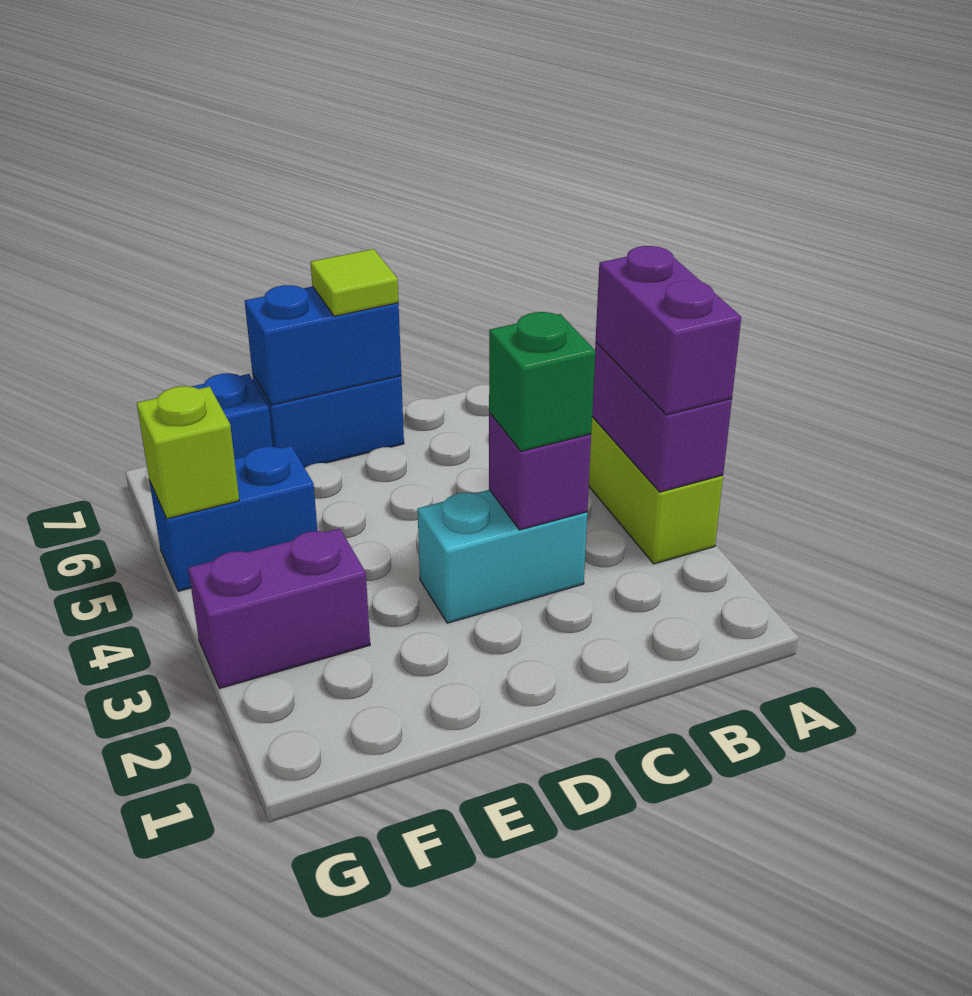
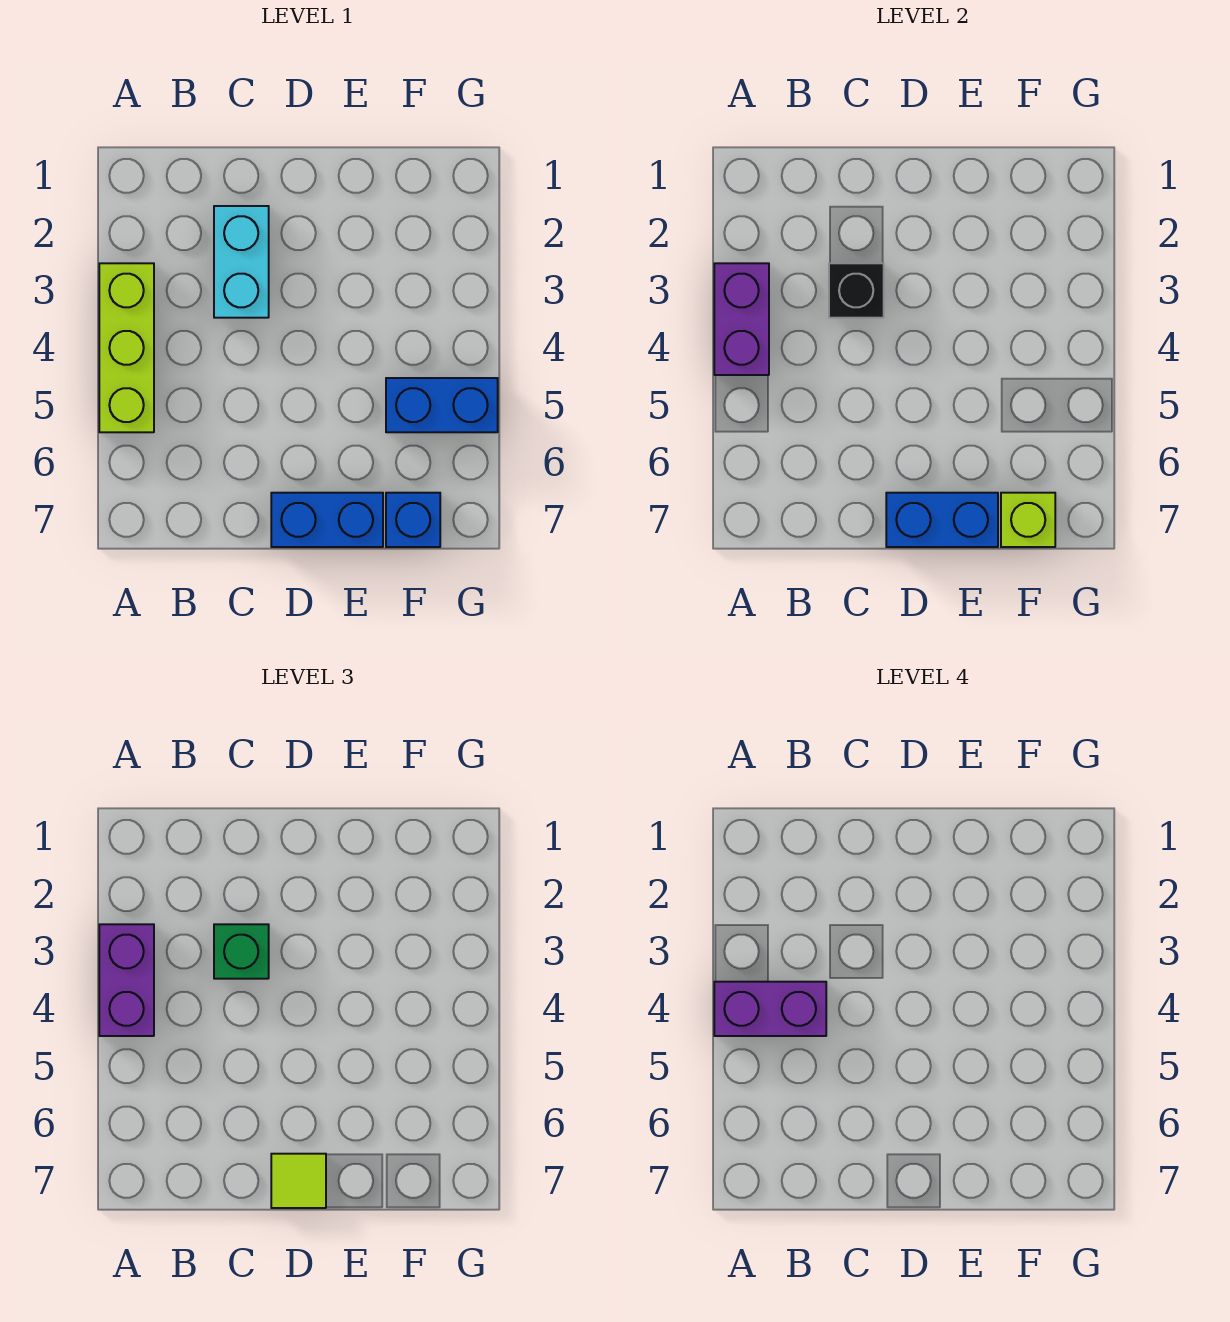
cyan brick C3:D3 level 1 -> cyan brick C2:C3 level 1
purple brick C3 level 2 -> black brick C3 level 2
purple brick F3:G3 level 1 -> purple brick A4:B4 level 4
lime brick G5 level 2 -> lime brick F7 level 2

